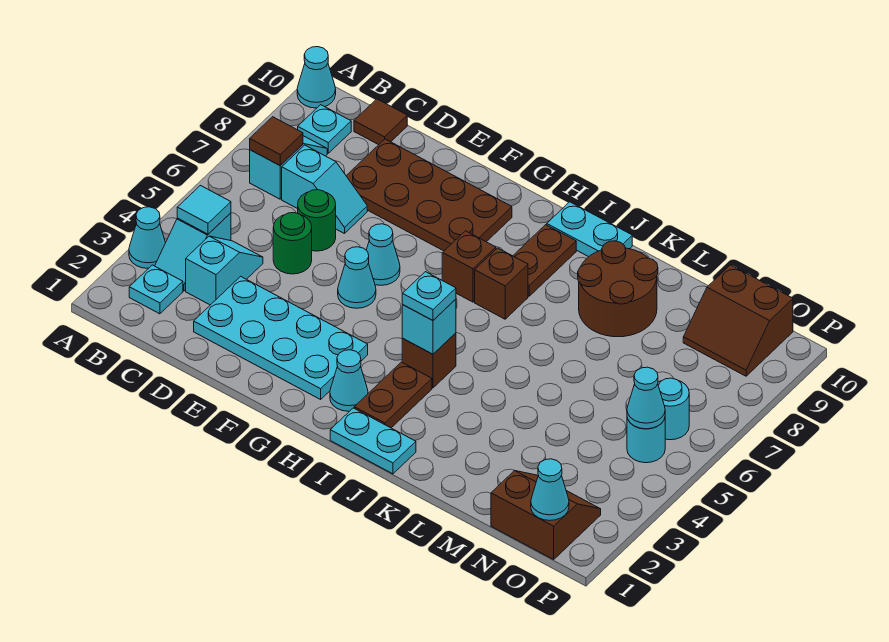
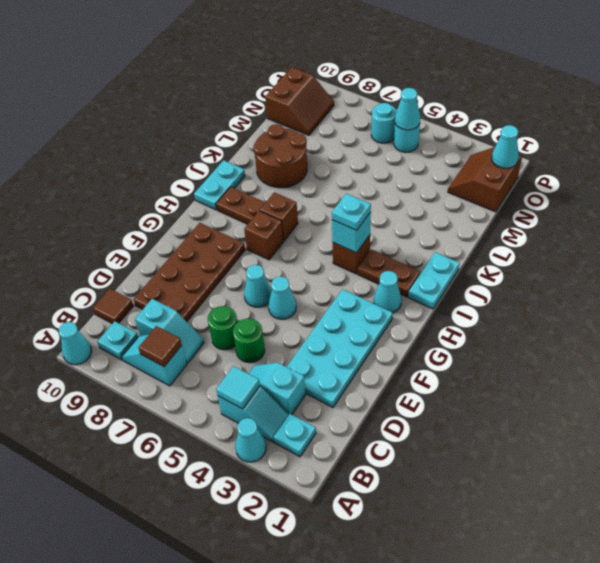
cyan slope C7:D7 level 1 top C -> cyan slope C7:C8 level 1 top 8

